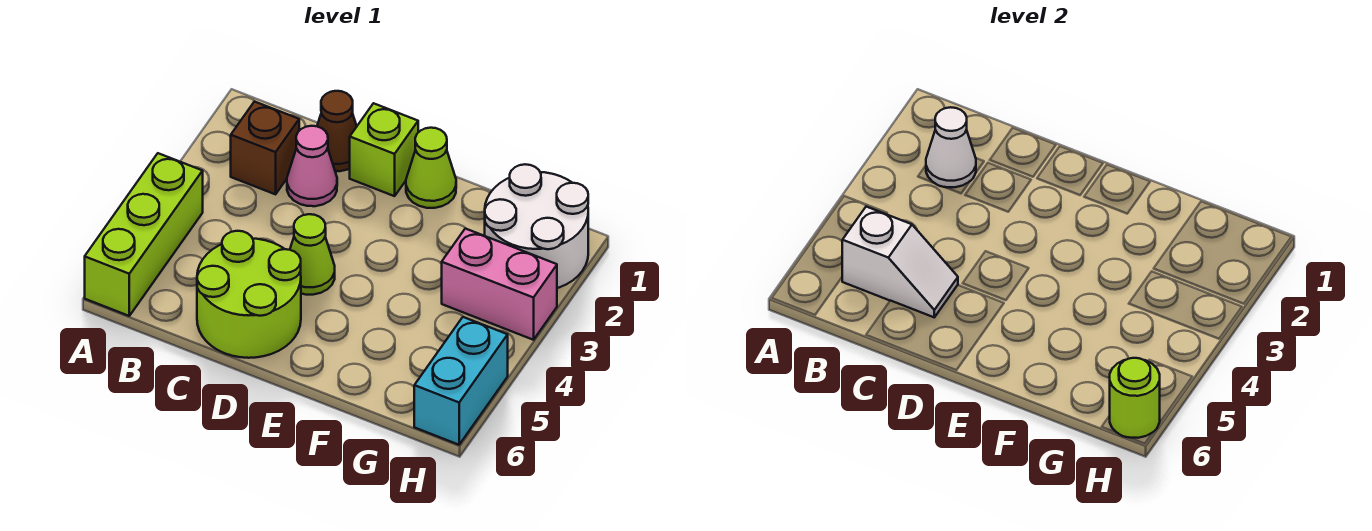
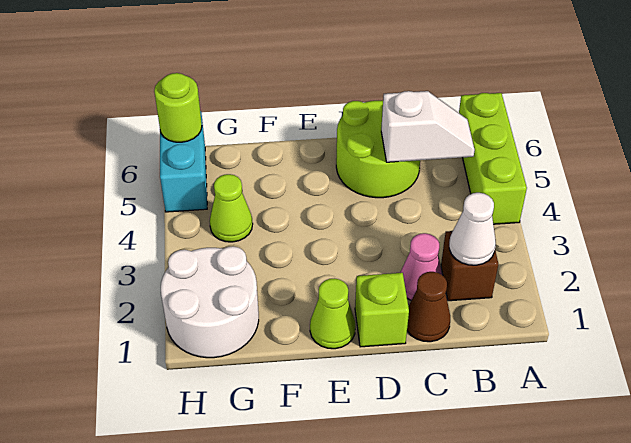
white slope B5:C5 level 2 top B -> white slope B5:C5 level 2 top C
lime cone D4 level 1 -> lime cone G4 level 1
pink brick G3:H3 level 1 -> none

